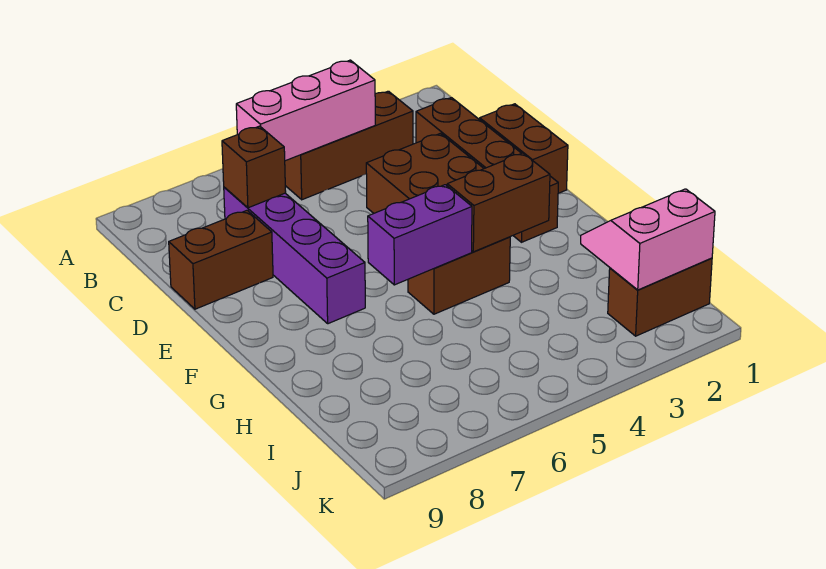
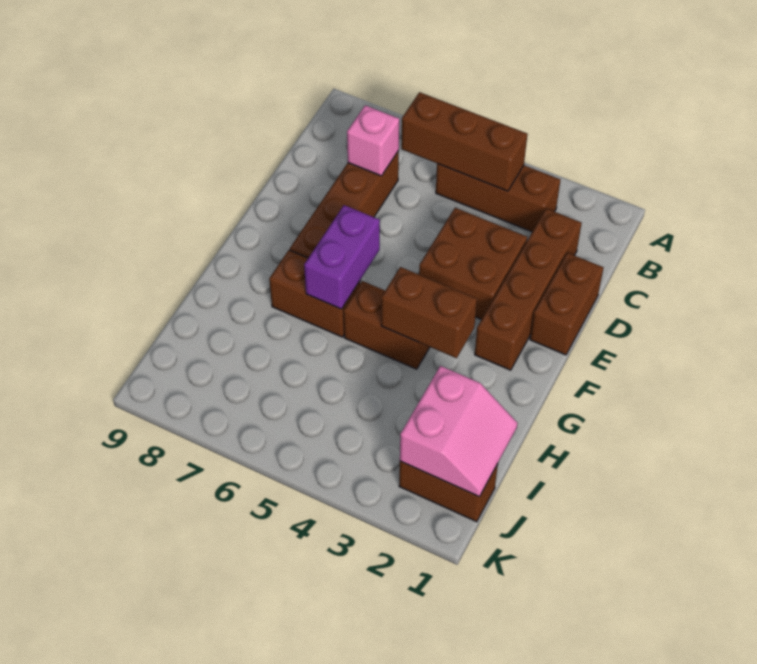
pink brick B4:B6 level 2 -> brown brick B4:B6 level 2
purple brick C7:F7 level 1 -> brown brick C7:F7 level 1
brown brick C7 level 2 -> pink brick C7 level 2
brown brick D8:D9 level 1 -> brown brick G6:G7 level 1
purple brick G5:G6 level 2 -> purple brick F6:G6 level 2
pink slope I1:J2 level 2 top J -> pink slope I1:J2 level 2 top 2

